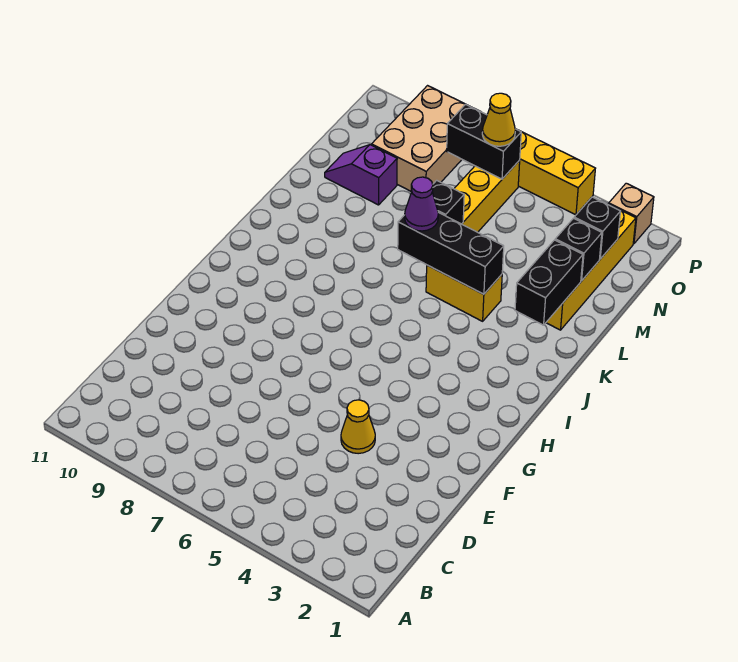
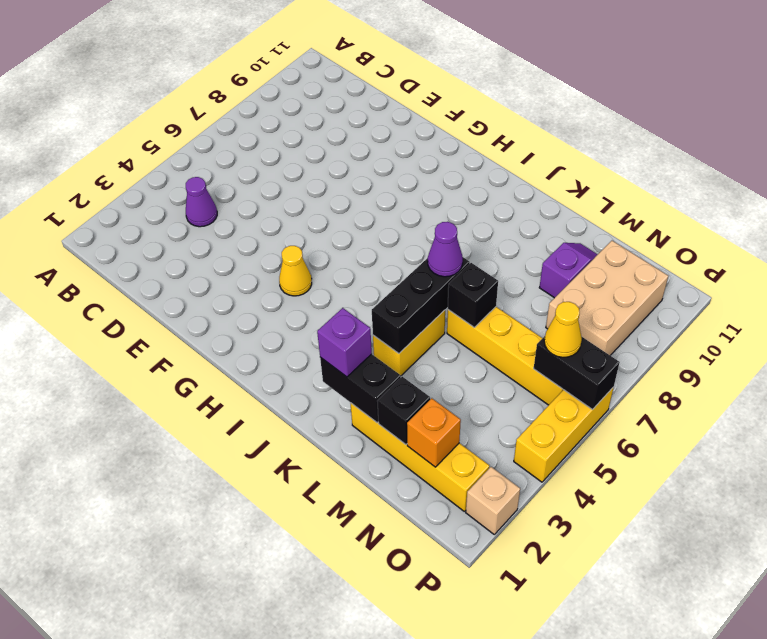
none -> purple cone C4 level 1
yellow cone E4 level 1 -> yellow cone G4 level 1
none -> purple brick K2 level 3
black brick N2 level 2 -> orange brick N2 level 2
tan brick N8:P9 level 1 -> tan brick N8:O10 level 1
black brick O6:O7 level 2 -> black brick O6:P6 level 2

